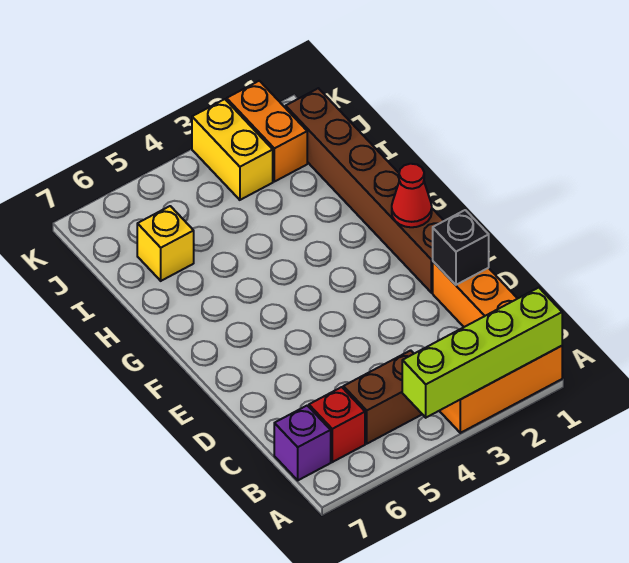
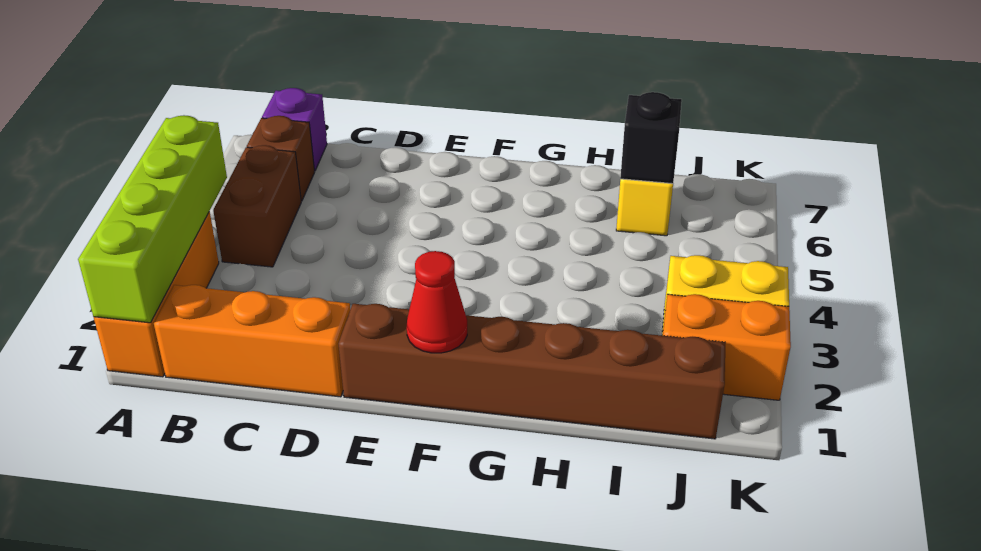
red brick B6 level 1 -> brown brick B6 level 1
black brick D1 level 2 -> black brick I6 level 2

